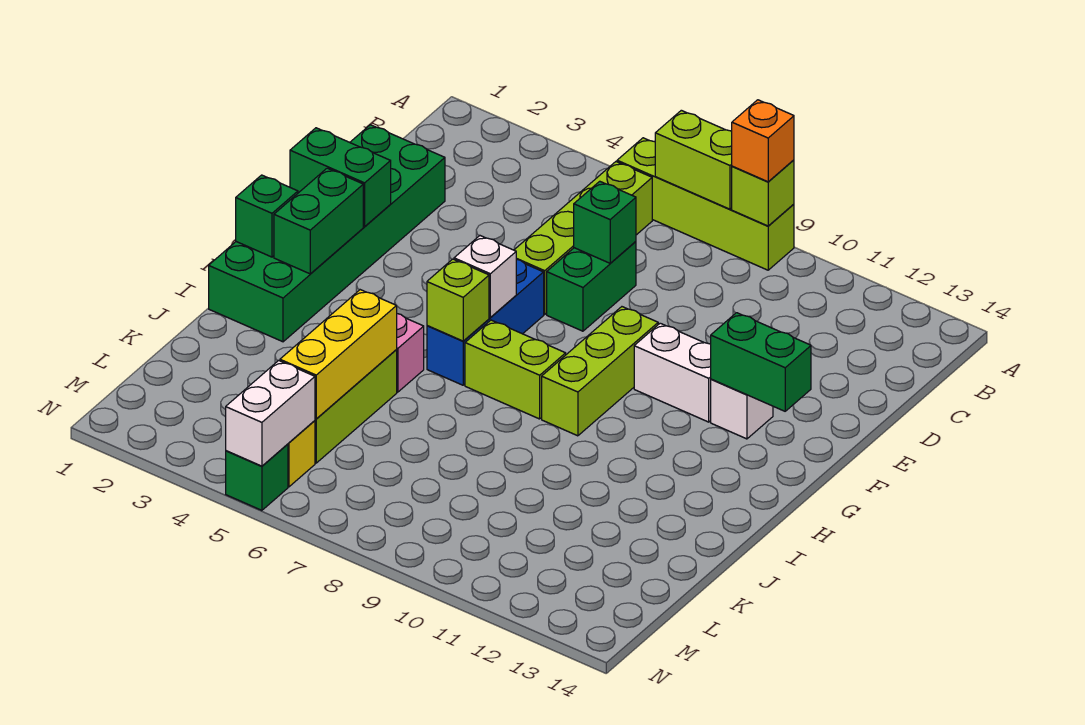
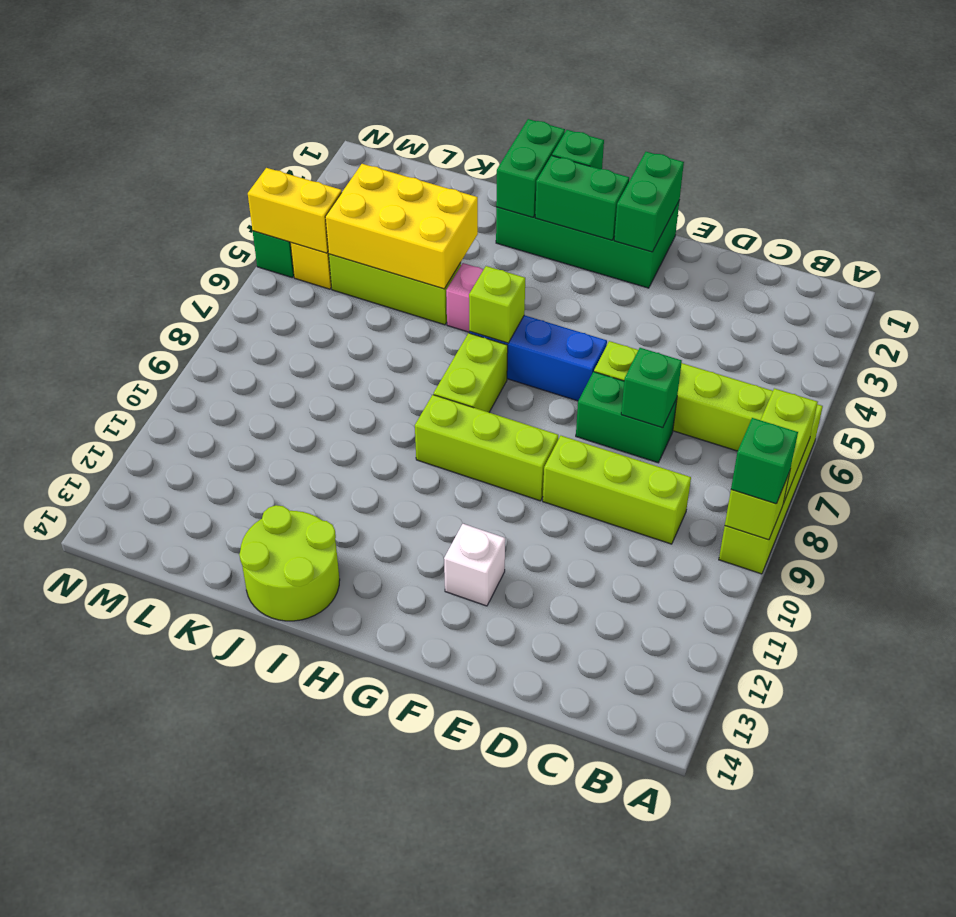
orange brick A9 level 3 -> green brick A9 level 3
none -> lime brick C9:E9 level 1
green brick D1:I2 level 1 -> green brick F1:I2 level 1
white brick F10:F11 level 1 -> none
green brick F12:F13 level 2 -> green brick I1:I2 level 2
white brick G6 level 2 -> none
none -> lime round brick I13:J14 level 1
yellow brick J5:L5 level 2 -> yellow brick J4:L5 level 2
white brick M5:N5 level 2 -> yellow brick M5:N5 level 2

